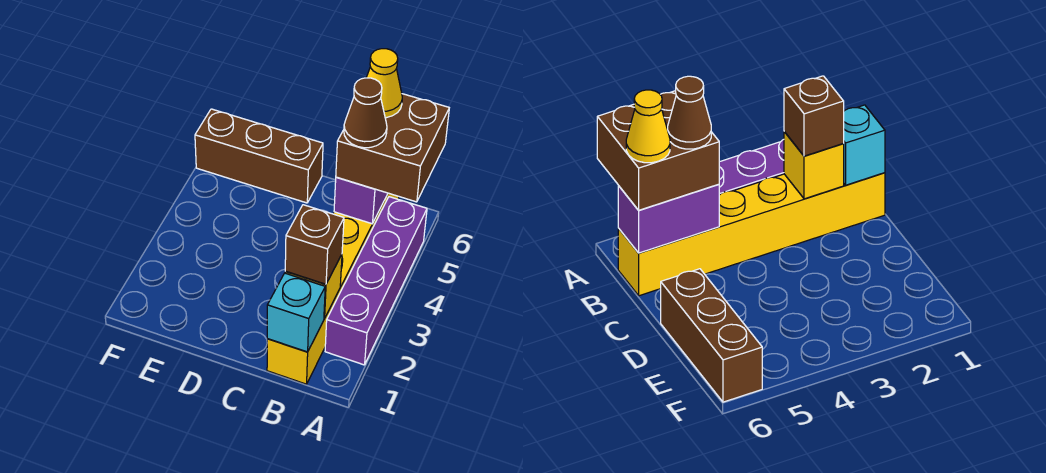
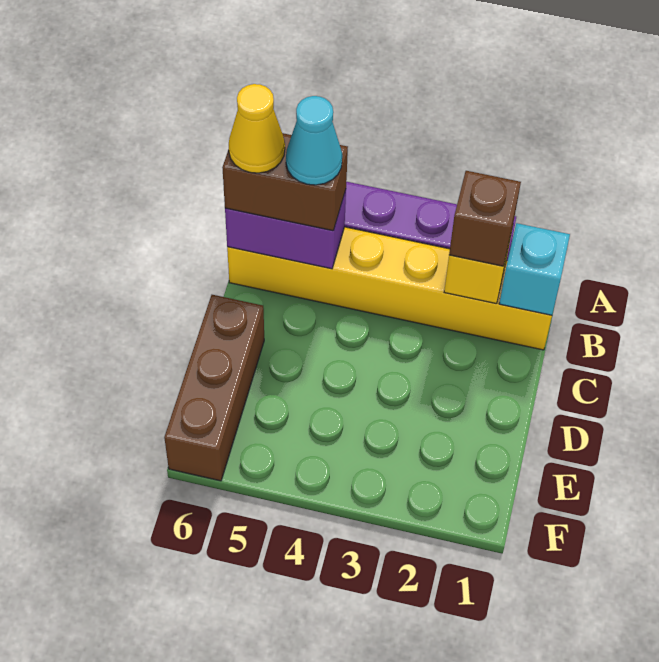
brown brick A5:B6 level 3 -> brown brick B5:B6 level 3
brown cone B5 level 4 -> cyan cone B5 level 4

